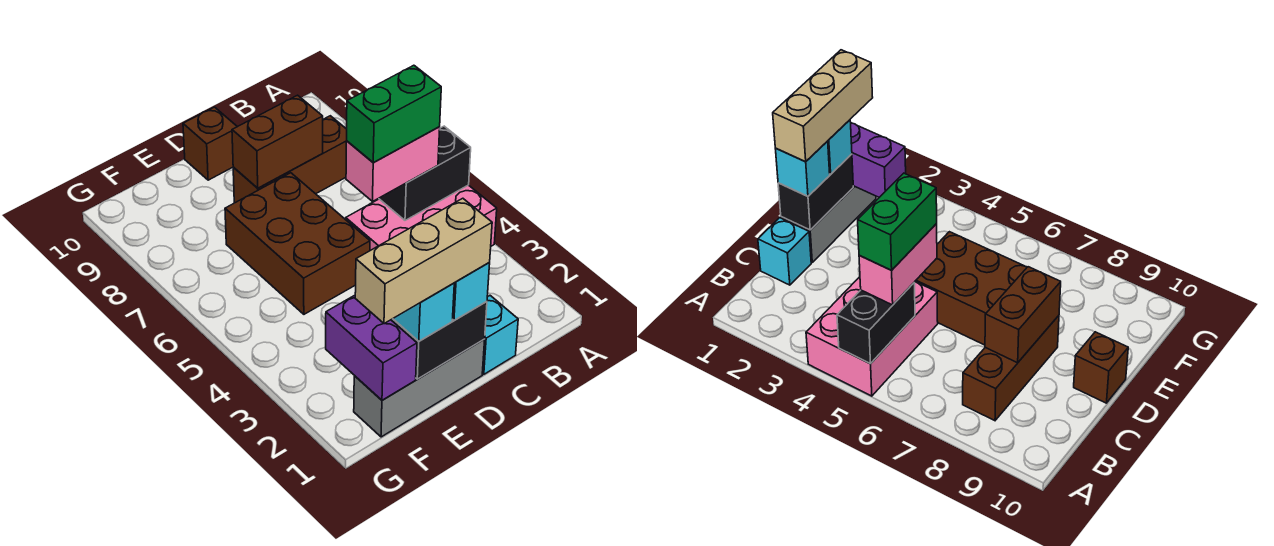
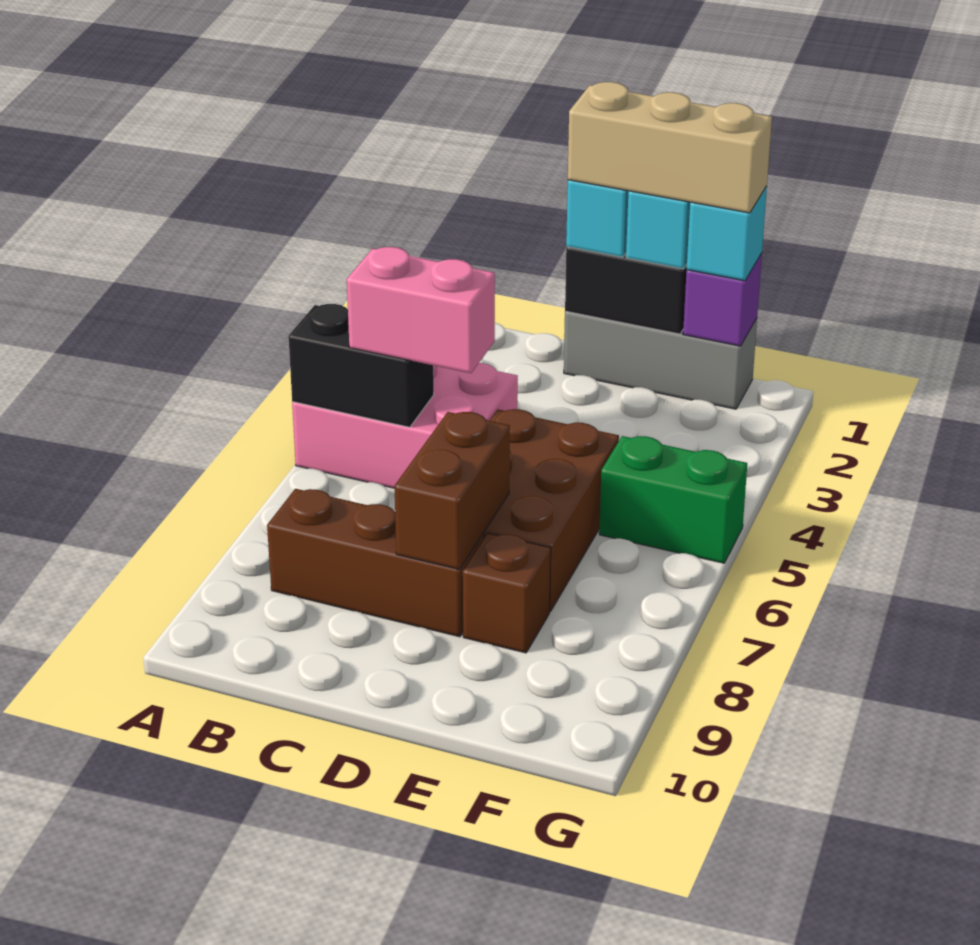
green brick B5:C5 level 4 -> green brick F5:G5 level 1
cyan brick C1 level 1 -> cyan brick F1 level 3
brown brick C8:D8 level 2 -> brown brick D7:D8 level 2
brown brick D10 level 1 -> brown brick E8 level 1
purple brick F1:F2 level 2 -> purple brick F1 level 2

